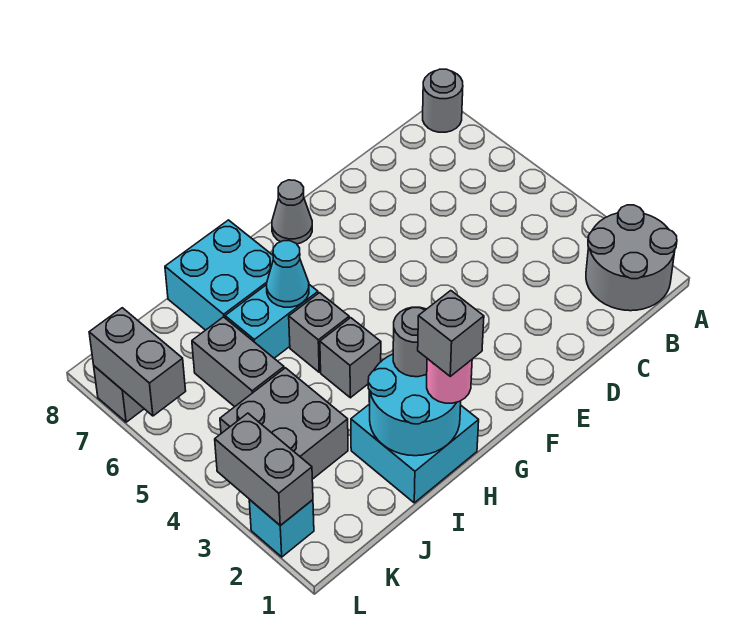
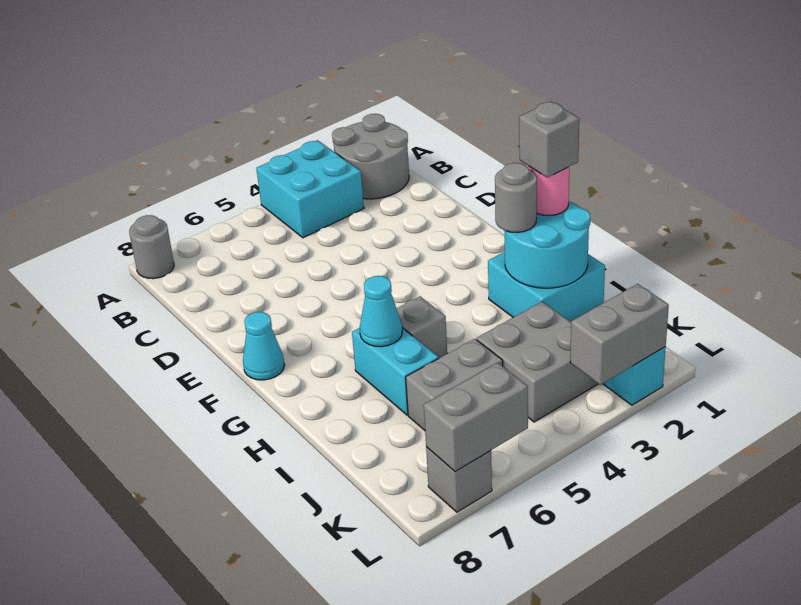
grey cone F8 level 1 -> cyan cone F8 level 1
grey brick H4 level 1 -> none
cyan brick H7:I8 level 1 -> cyan brick A3:B4 level 1

